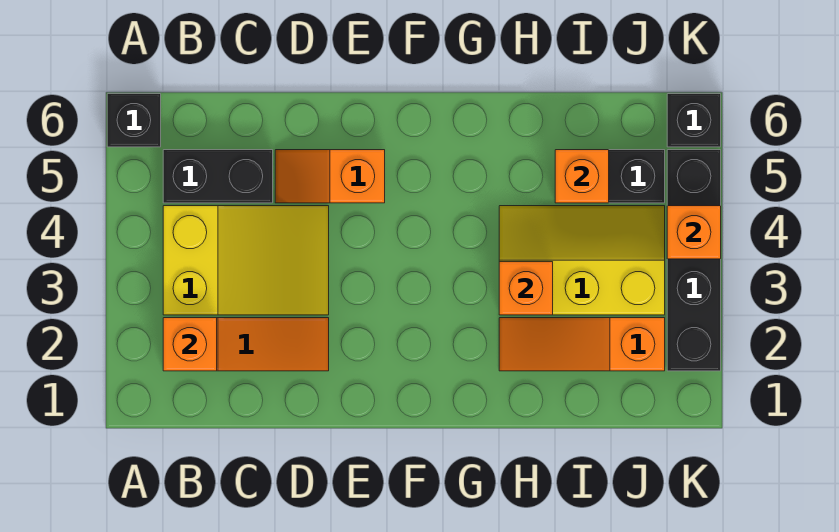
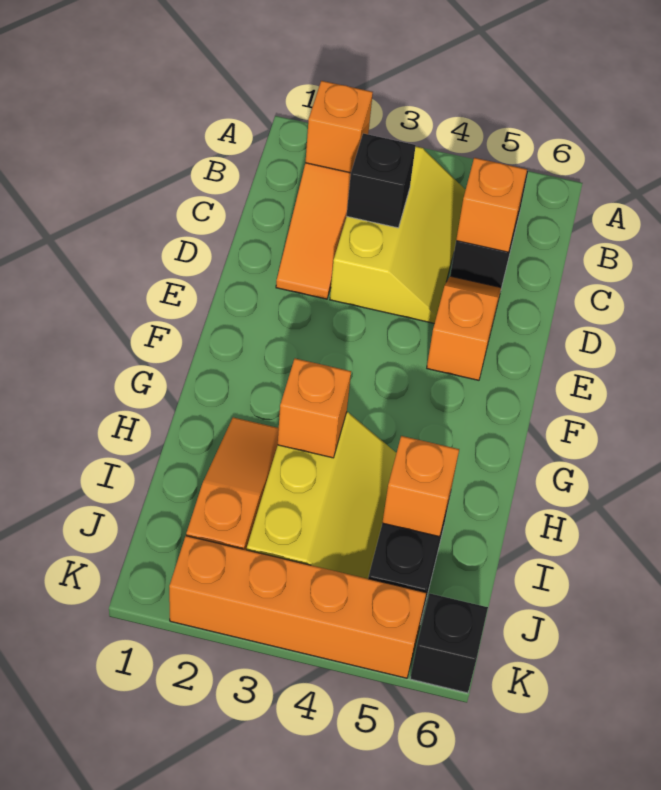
black brick A6 level 1 -> black brick C3 level 2
yellow slope B3:D4 level 1 top B -> yellow slope B3:D4 level 1 top 3
black brick K2:K5 level 1 -> orange brick K2:K5 level 1
orange brick K4 level 2 -> orange brick C5 level 2

